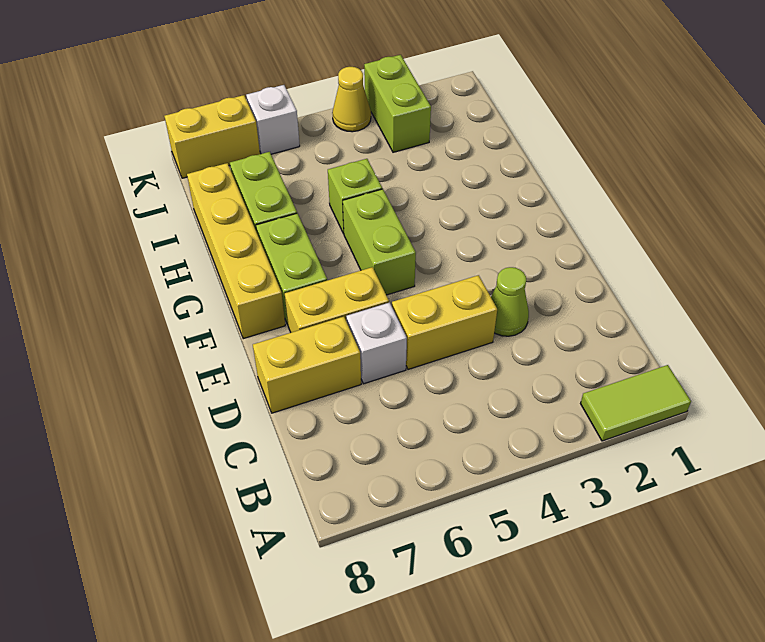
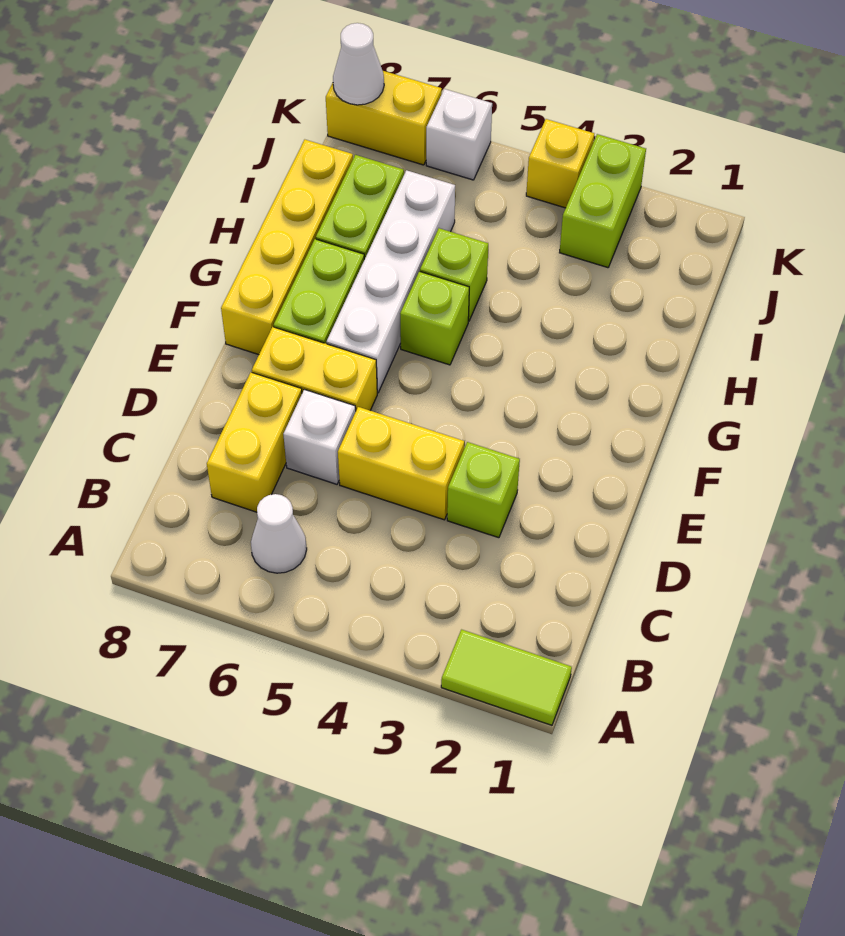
none -> white cone B6 level 1
lime cone D3 level 1 -> lime brick D3 level 1
yellow brick D7:D8 level 1 -> yellow brick C7:D7 level 1
lime brick F5:G5 level 1 -> lime brick G5 level 1
none -> white brick F6:I6 level 1
yellow cone K4 level 1 -> yellow brick K4 level 1
none -> white cone K8 level 2

